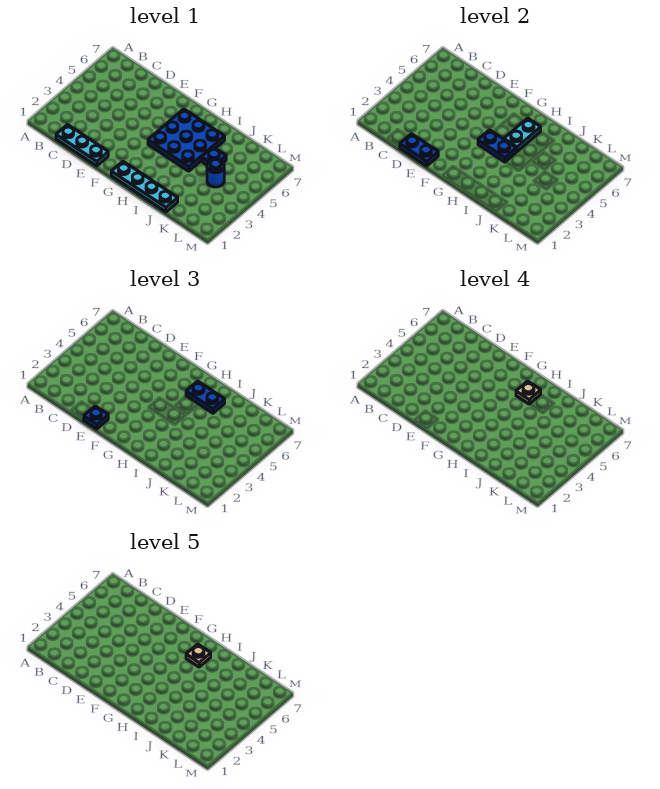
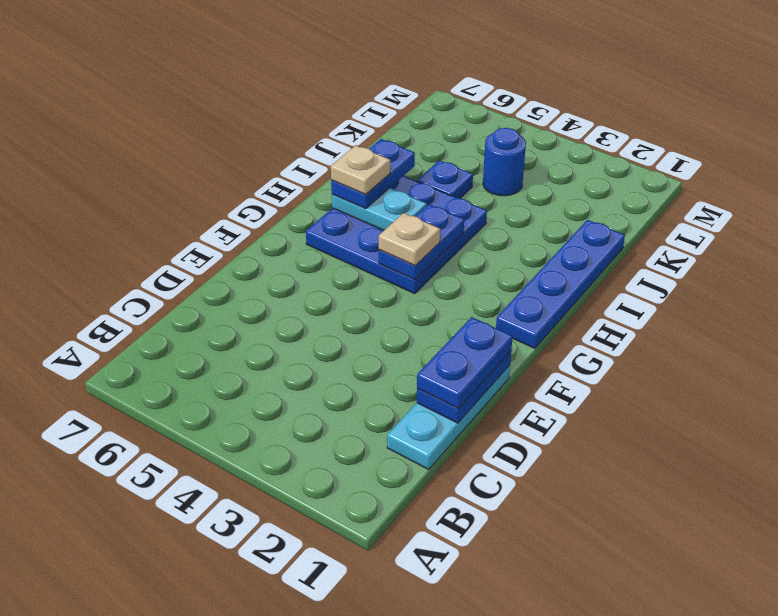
blue plate E1 level 3 -> blue plate D1:E1 level 3
cyan plate G1:J1 level 1 -> blue plate G1:J1 level 1
tan plate H6 level 5 -> tan plate G4 level 3

